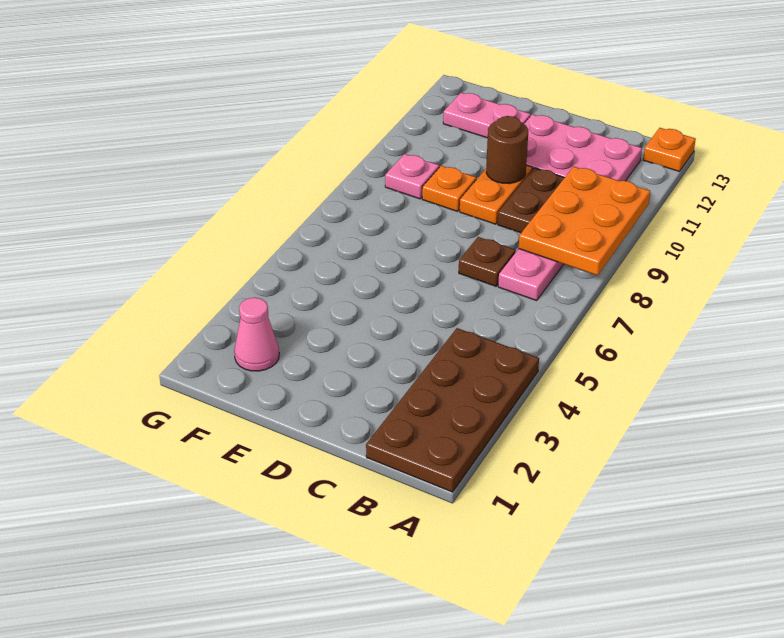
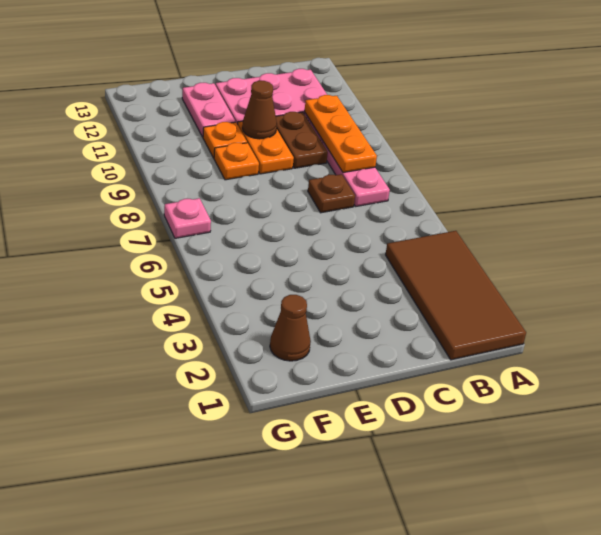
brown plate A1:B4 level 1 -> brown tile A1:B4 level 1
orange plate A8:B10 level 2 -> orange plate B8:B10 level 2
orange plate A13 level 1 -> orange plate E10 level 1
brown round brick D10 level 2 -> brown cone D10 level 2
pink plate E12:F12 level 1 -> pink plate E11:E12 level 1
pink cone F2 level 1 -> brown cone F2 level 1
pink plate F9 level 1 -> pink plate G7 level 1

